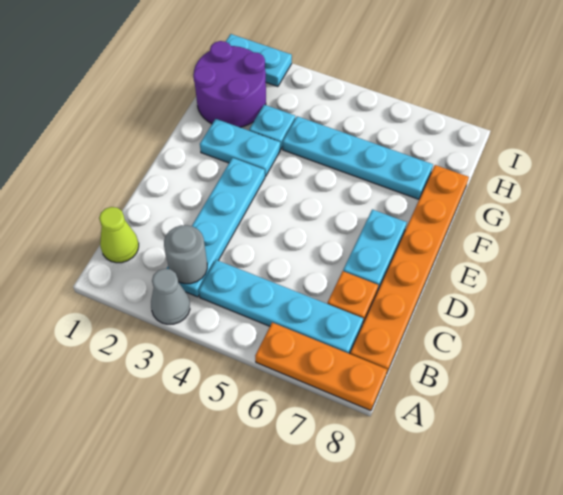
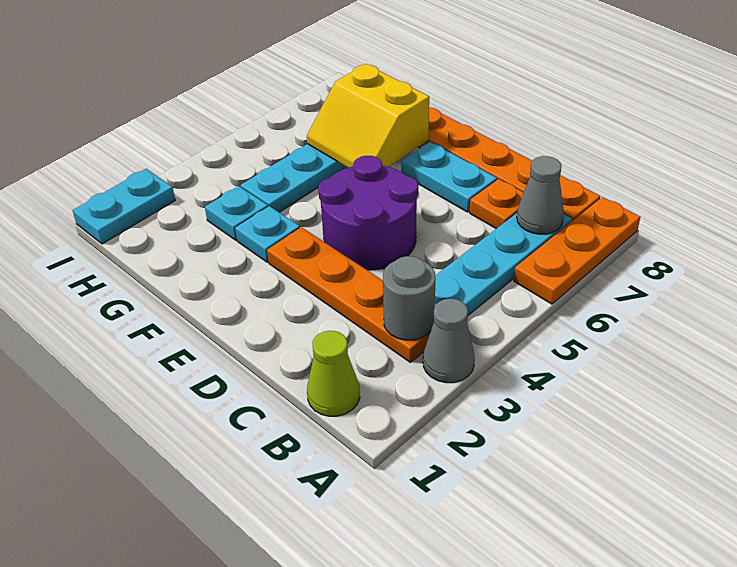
cyan plate B3:E3 level 1 -> orange plate B3:E3 level 1
none -> grey cone B7 level 2
cyan plate F2:F3 level 1 -> cyan plate F3 level 1
none -> yellow slope F6:G7 level 2 top 7
purple round brick G1:H2 level 1 -> purple round brick D4:E5 level 1

